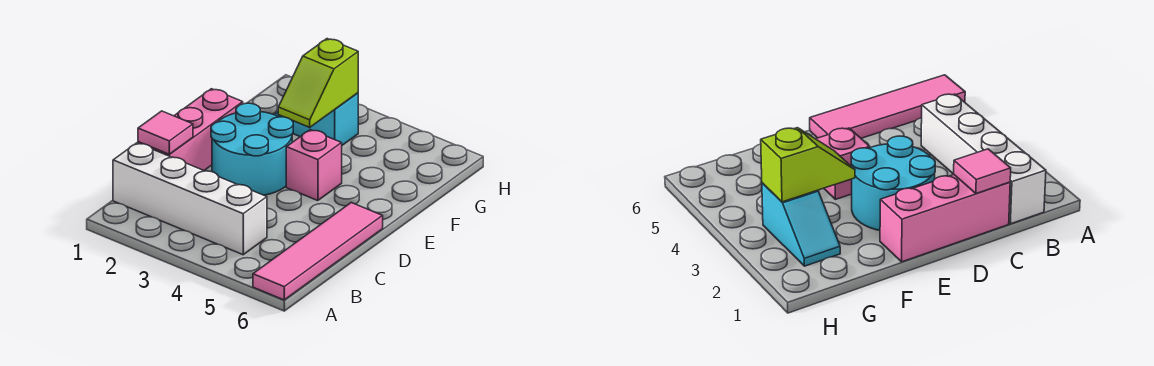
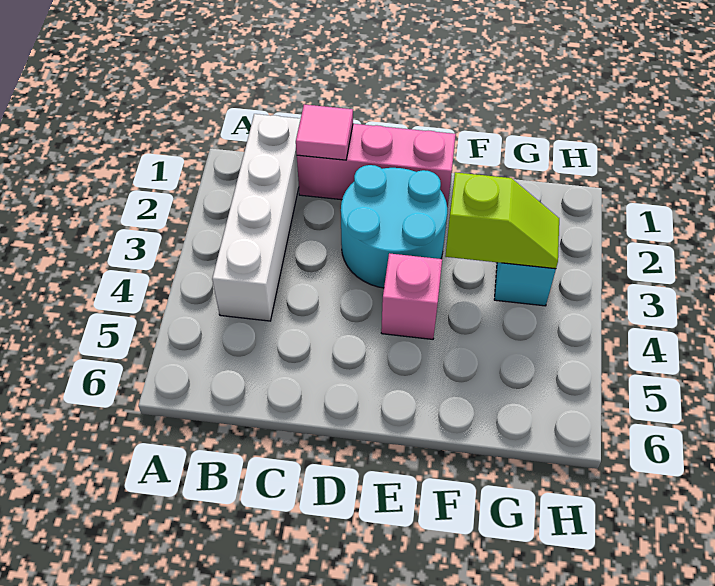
pink tile A6:D6 level 1 -> none
lime slope F3:G3 level 2 top G -> lime slope F3:G3 level 2 top F

